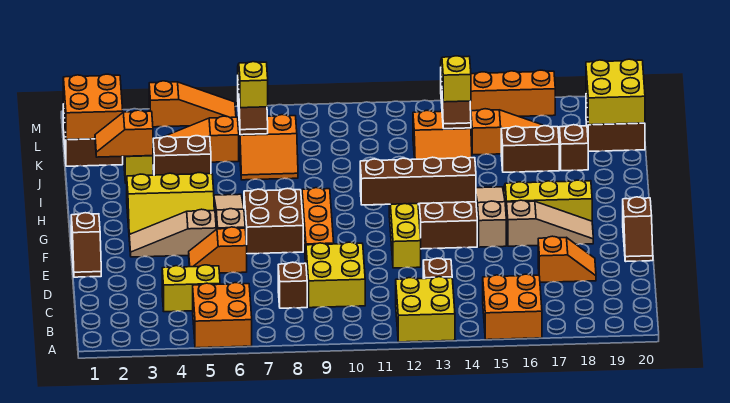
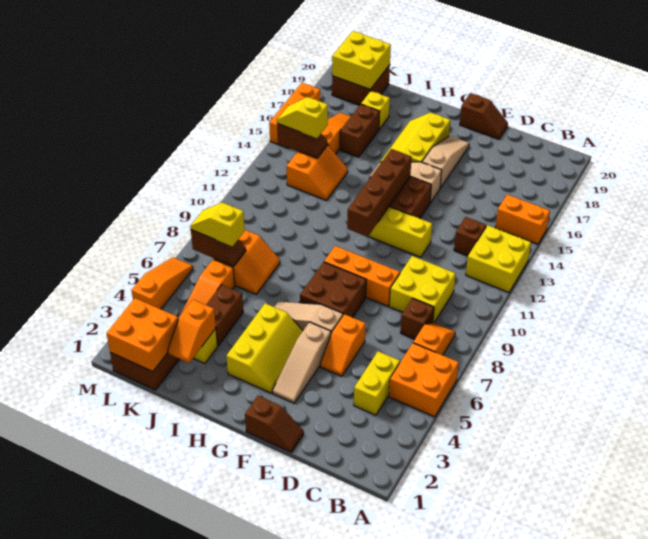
orange brick A15:B16 level 1 -> orange brick A15:B15 level 1
orange slope D17:D18 level 1 top 17 -> orange slope B7:B8 level 1 top 7
brown brick J18 level 1 -> yellow brick J18 level 1

